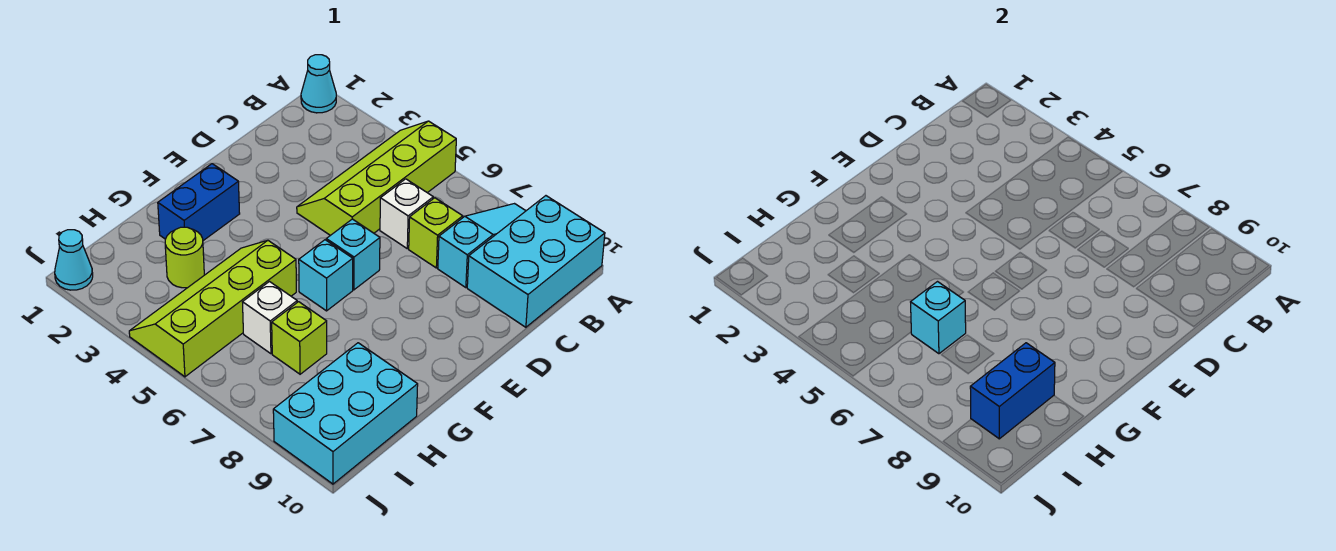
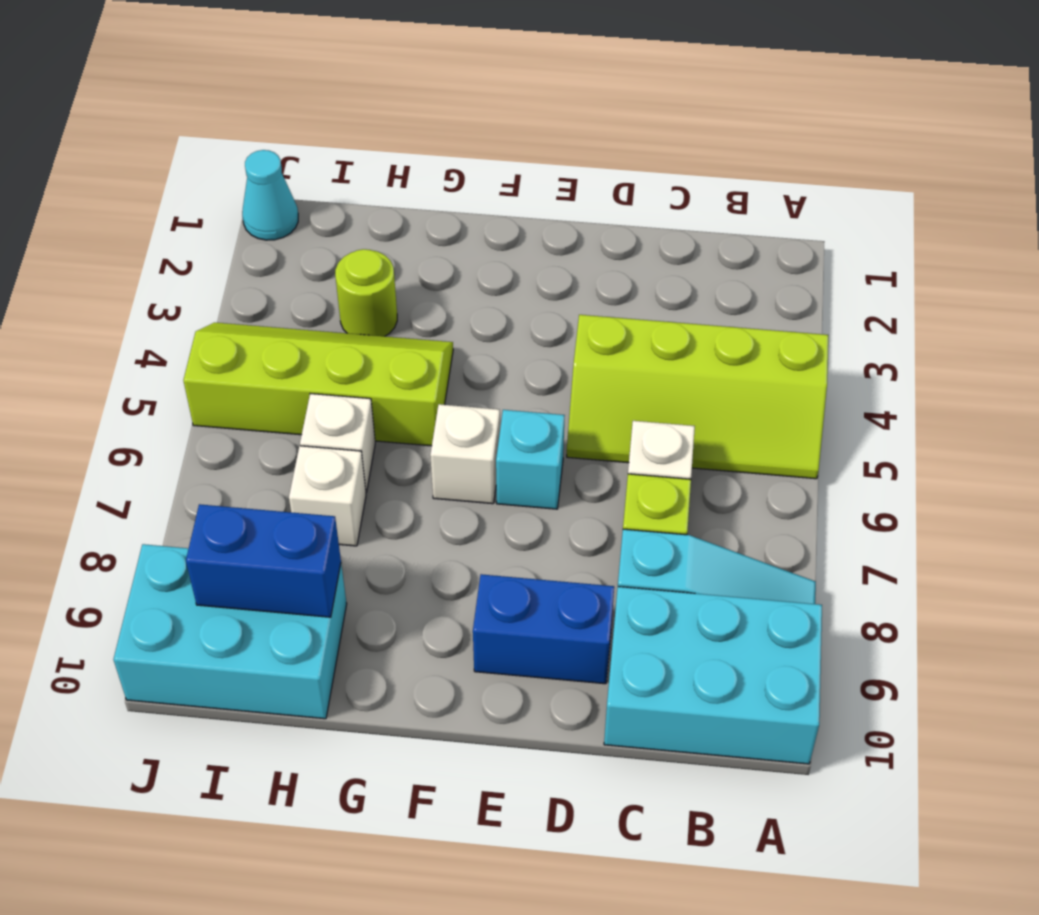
cyan cone A1 level 1 -> none
lime slope A4:D5 level 1 top 5 -> lime slope A4:D5 level 1 top 4
blue brick F2:G2 level 1 -> blue brick D9:E9 level 1
cyan brick F6 level 1 -> white brick F6 level 1
cyan brick H6 level 2 -> none
lime brick H7 level 1 -> white brick H7 level 1

